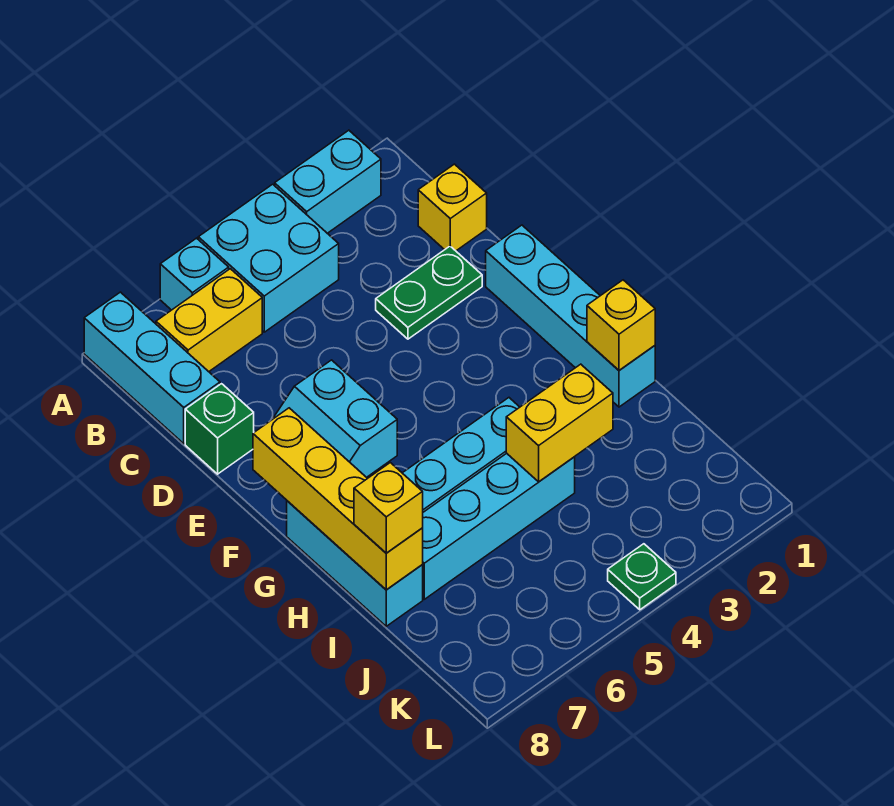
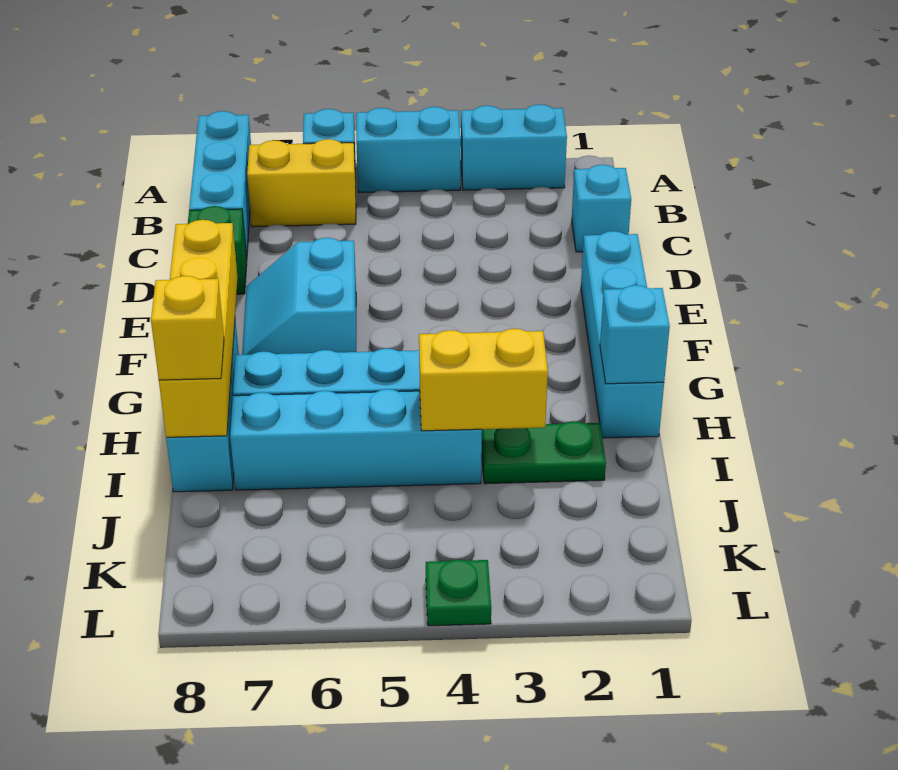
cyan brick A4:B5 level 1 -> cyan brick A4:A5 level 1
yellow brick C1 level 1 -> cyan brick C1 level 1
green plate D2:D3 level 1 -> green plate I2:I3 level 1
yellow brick H1 level 2 -> cyan brick H1 level 2

